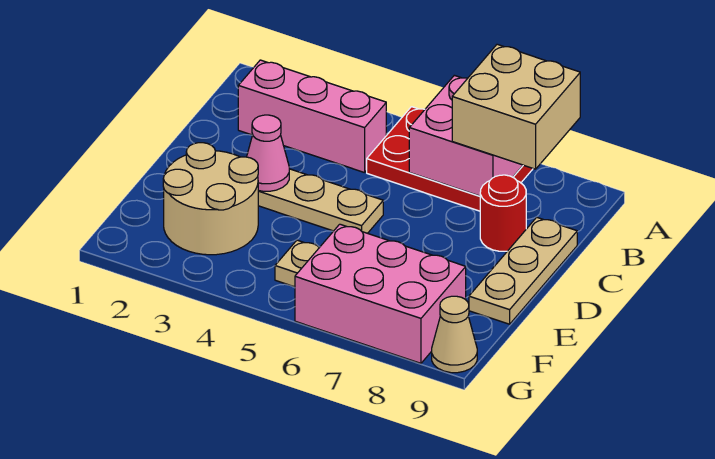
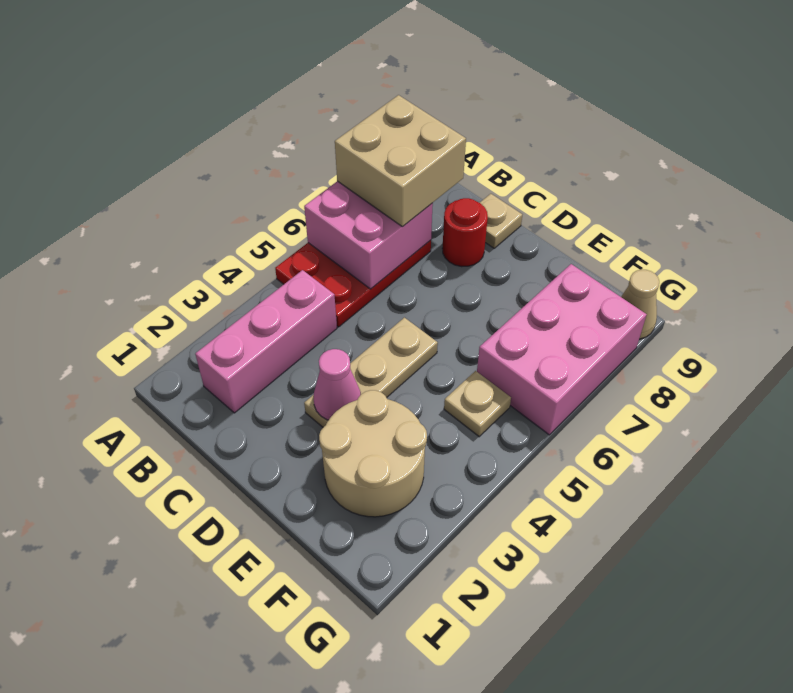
tan plate C9:E9 level 1 -> tan plate C9 level 1

